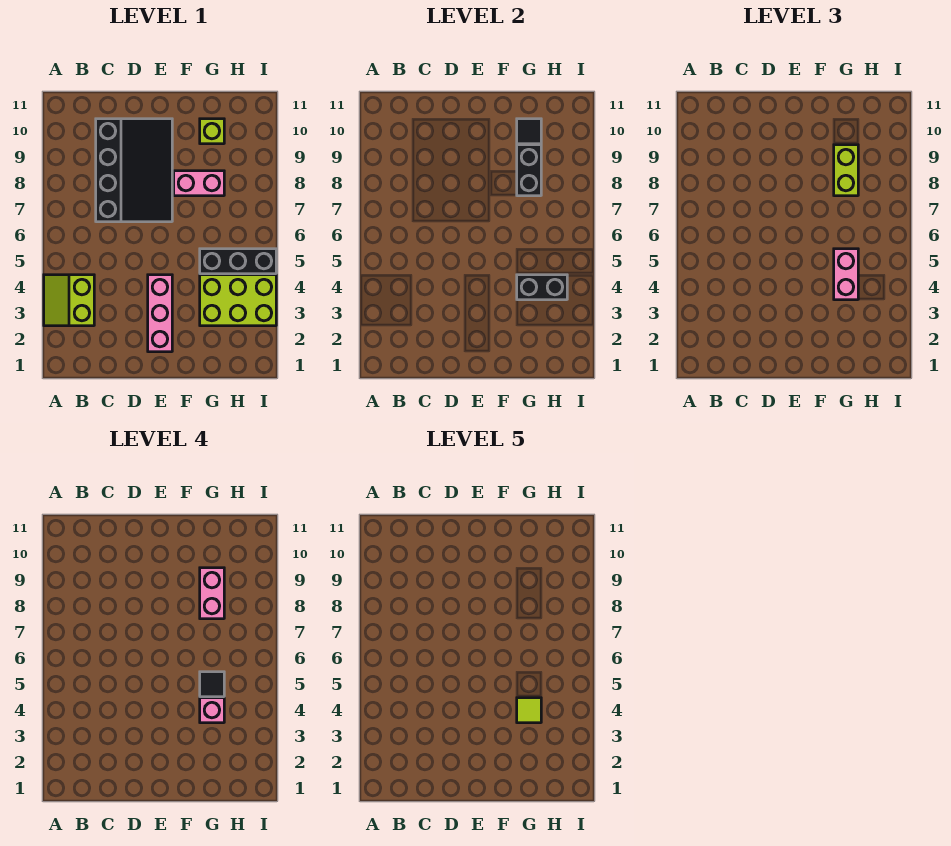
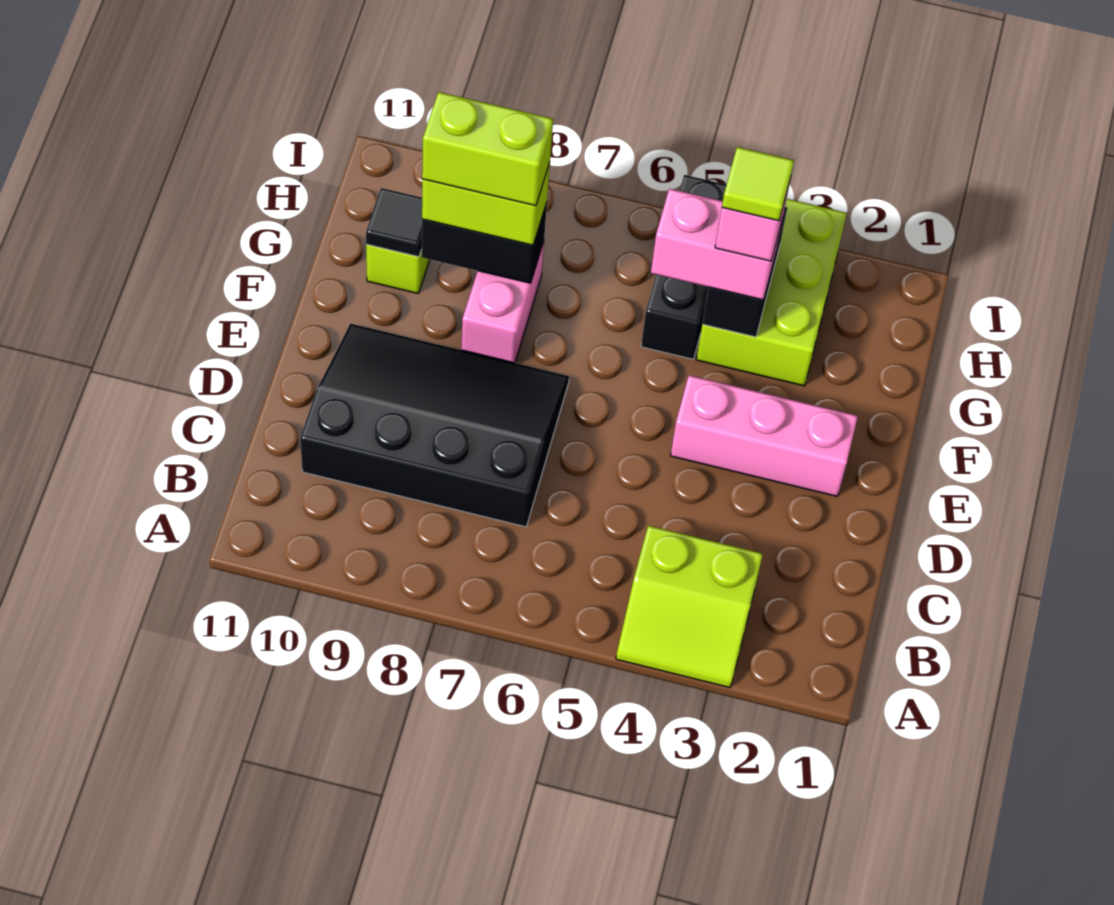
black tile G5 level 4 -> none
pink brick G8:G9 level 4 -> lime brick G8:G9 level 4

